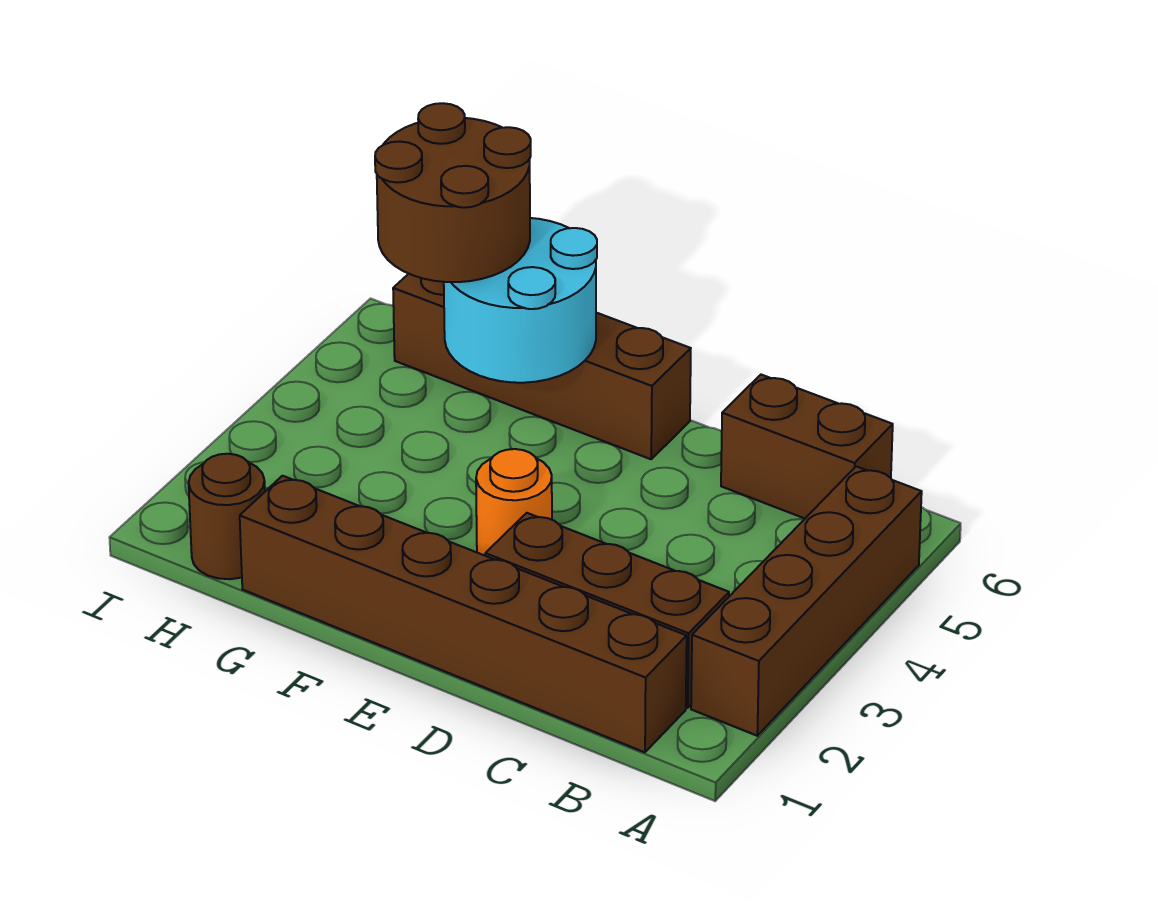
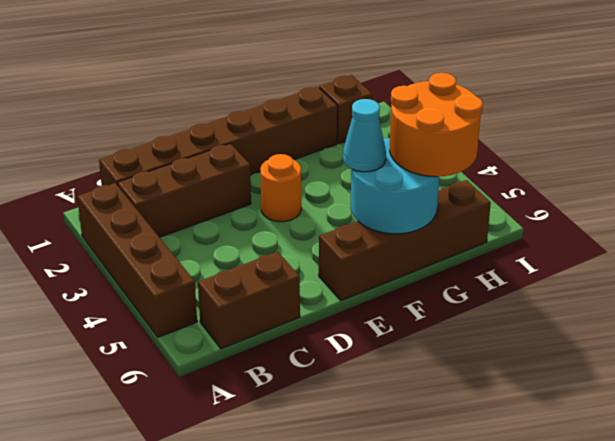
none -> cyan cone F5 level 3
brown round brick G5:H6 level 3 -> orange round brick G5:H6 level 3
brown round brick H1 level 1 -> brown brick H1 level 1

